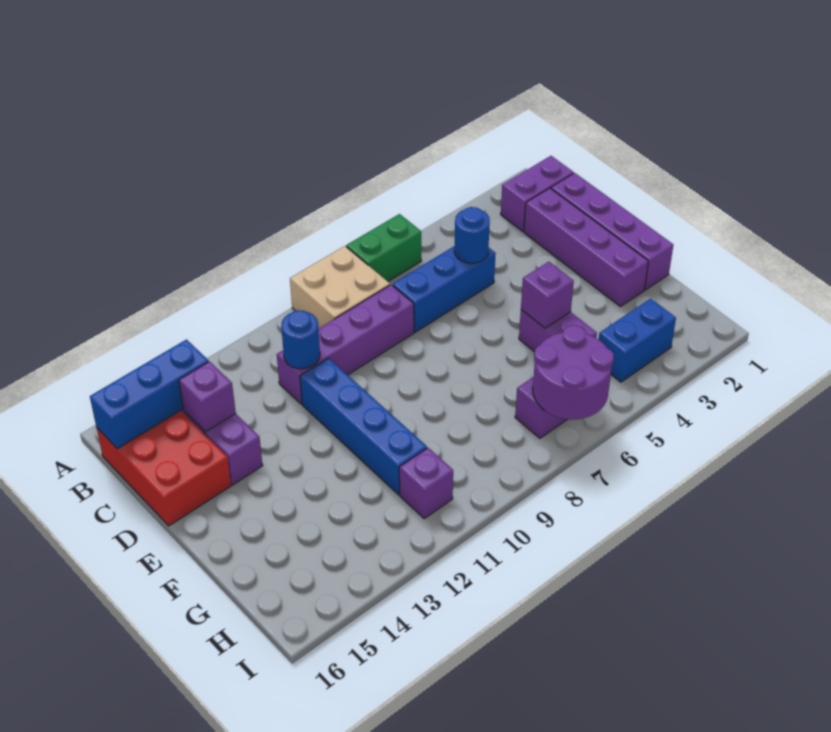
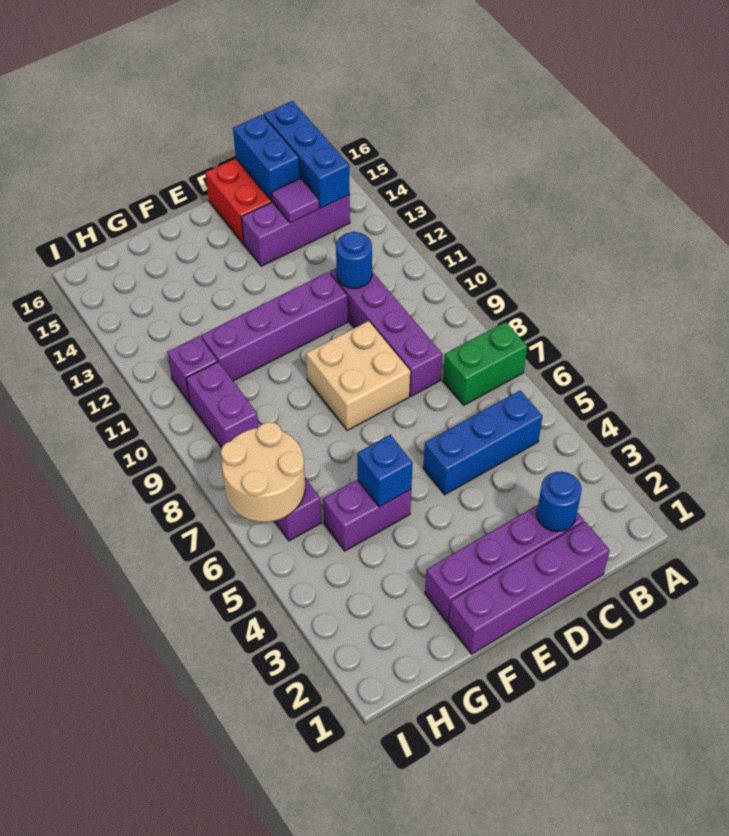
green brick A6:A7 level 1 -> green brick A7:B7 level 1
tan brick A8:B9 level 1 -> tan brick D8:E9 level 1
purple brick B1:B2 level 1 -> purple brick H9:H10 level 1
blue brick C5:C7 level 1 -> blue brick B5:D5 level 1
blue round brick C5 level 2 -> blue round brick C2 level 2
purple brick C14 level 2 -> purple tile C14 level 2
blue brick D11:G11 level 1 -> purple brick D11:G11 level 1
purple brick F5 level 2 -> blue brick F5 level 2
blue brick H3:H4 level 1 -> blue brick C15:C16 level 2
purple round brick H6:I7 level 2 -> tan round brick H6:I7 level 2

